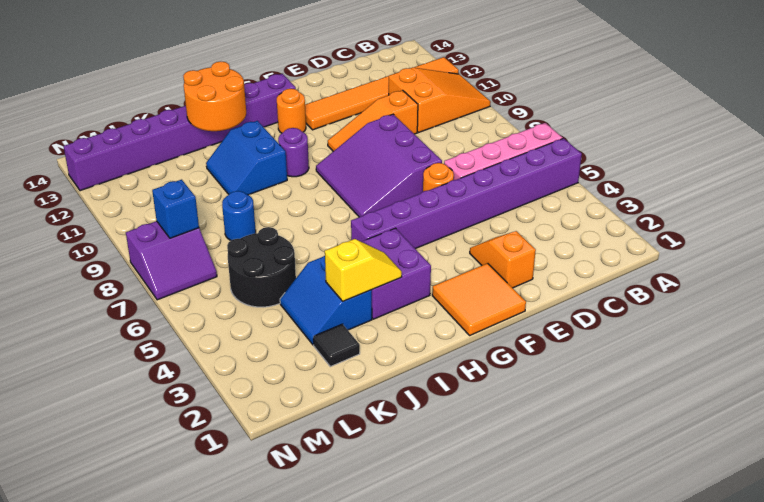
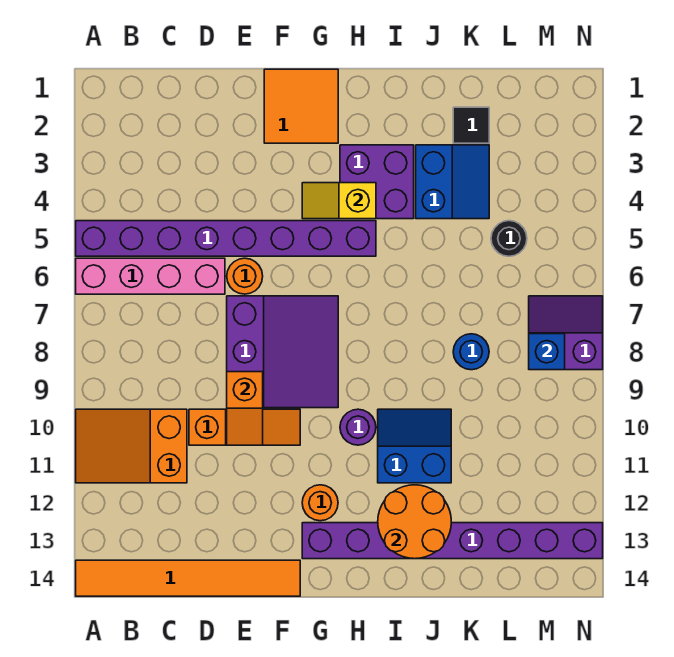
orange tile A12:F12 level 1 -> orange tile A14:F14 level 1
orange slope E2:E3 level 1 top 2 -> orange slope E9:E10 level 2 top 9
yellow slope I3:J3 level 2 top J -> yellow slope G4:H4 level 2 top H
blue slope I10:J11 level 1 top I -> blue slope I10:J11 level 1 top 11
black round brick K5:L6 level 1 -> black round brick L5 level 1

